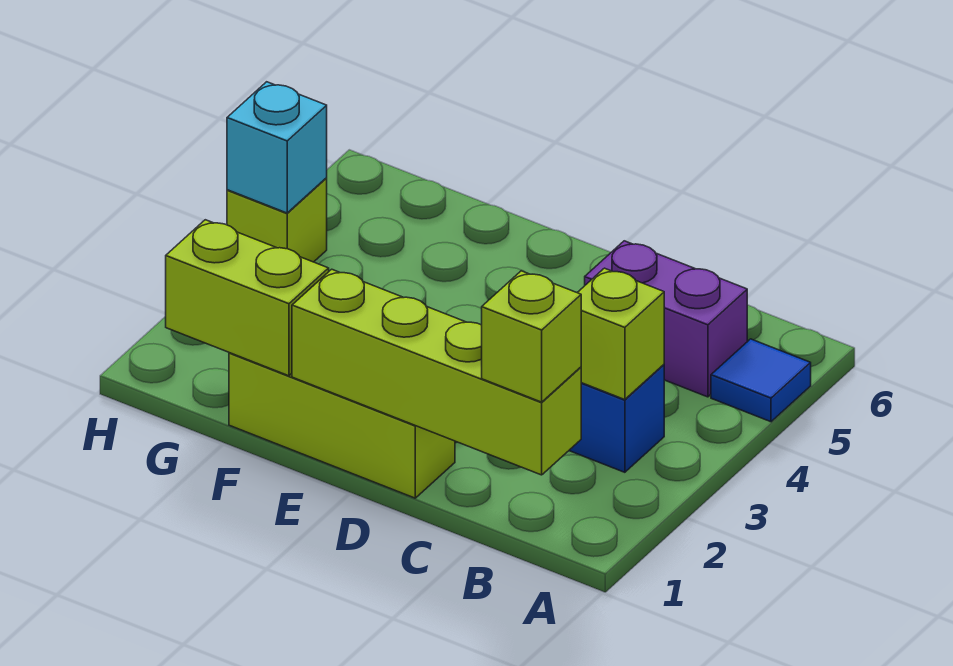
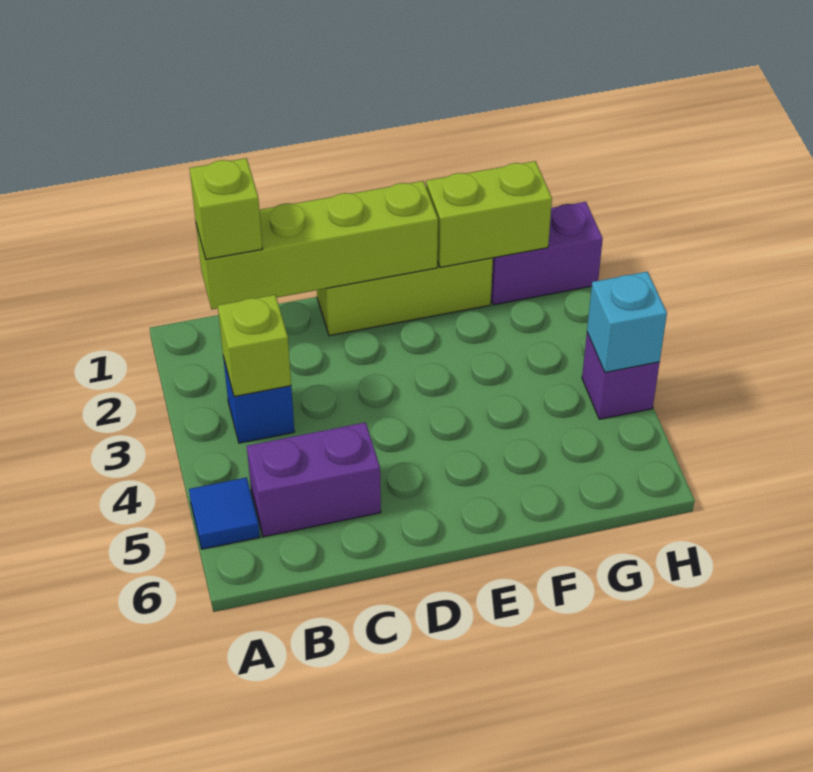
none -> purple brick G1:H1 level 1
lime brick H4 level 1 -> purple brick H4 level 1

